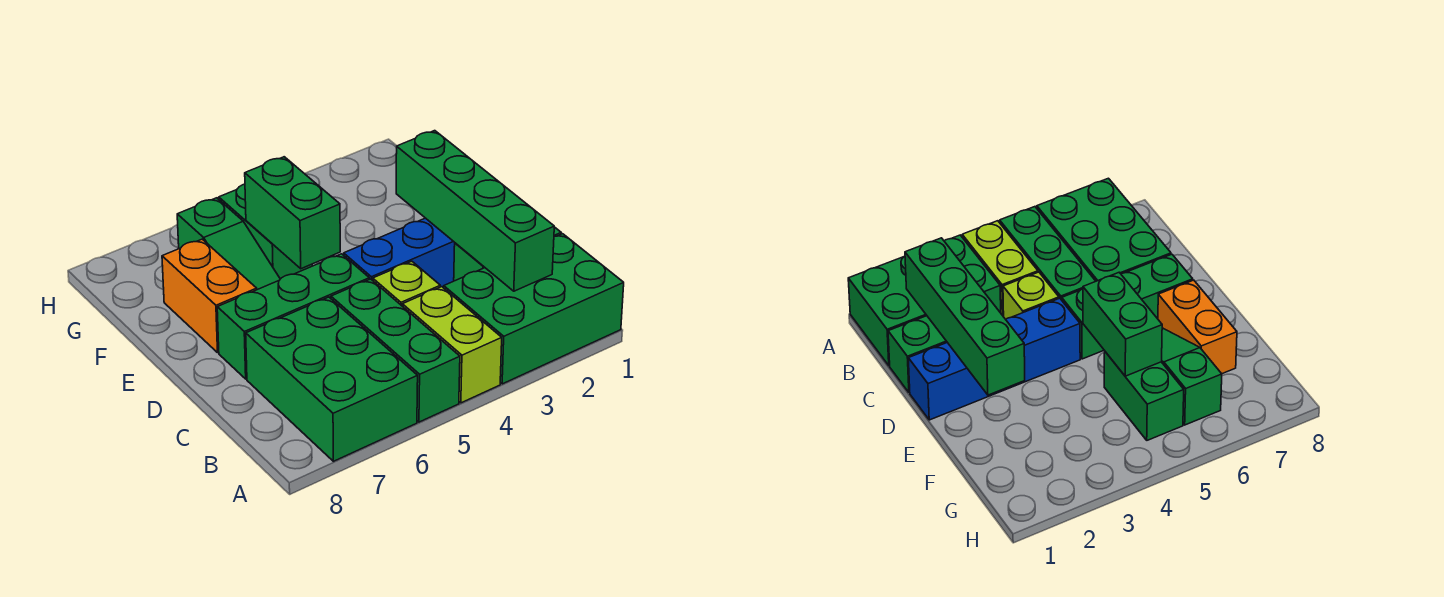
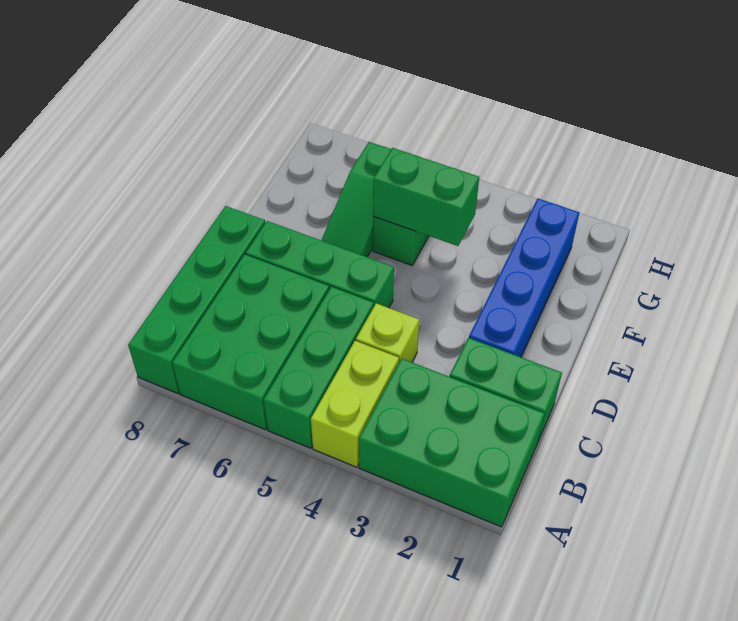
green brick B2:E2 level 2 -> green brick A8:D8 level 1
blue brick D1:D4 level 1 -> blue brick D2:G2 level 1
green brick E5:F5 level 2 -> green brick F4:F5 level 2
orange brick E7:F7 level 1 -> none

